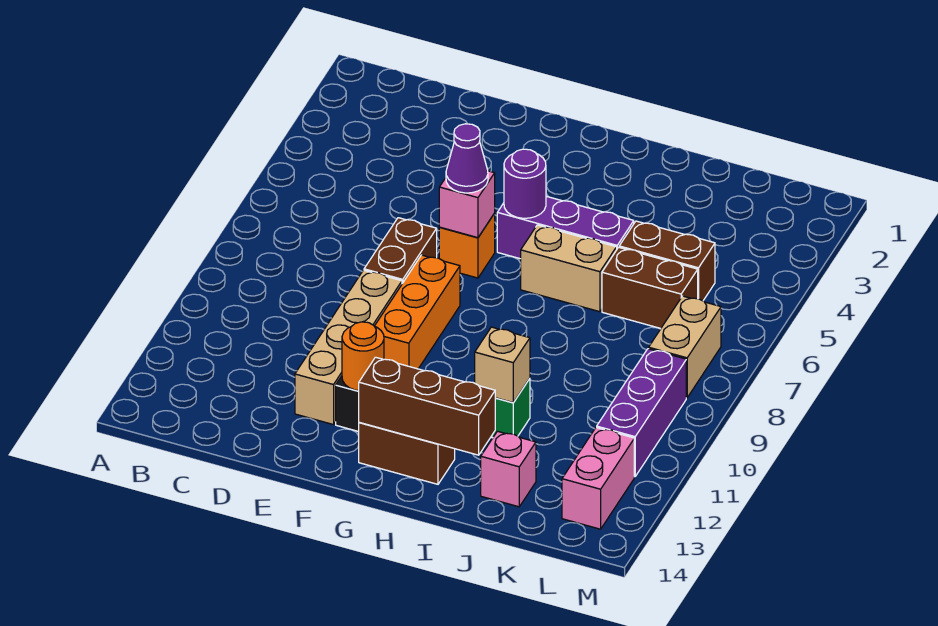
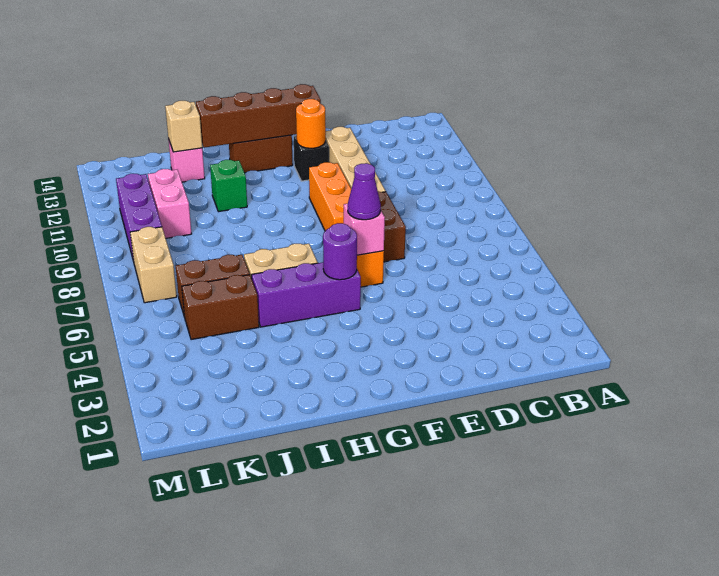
brown brick G13:I13 level 2 -> brown brick F13:I13 level 2
tan brick I11 level 2 -> tan brick J13 level 2
pink brick L12:L13 level 1 -> pink brick K10:K11 level 1

